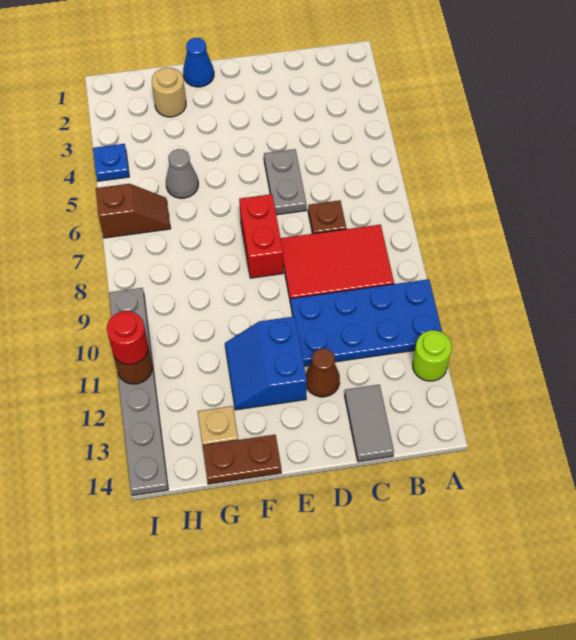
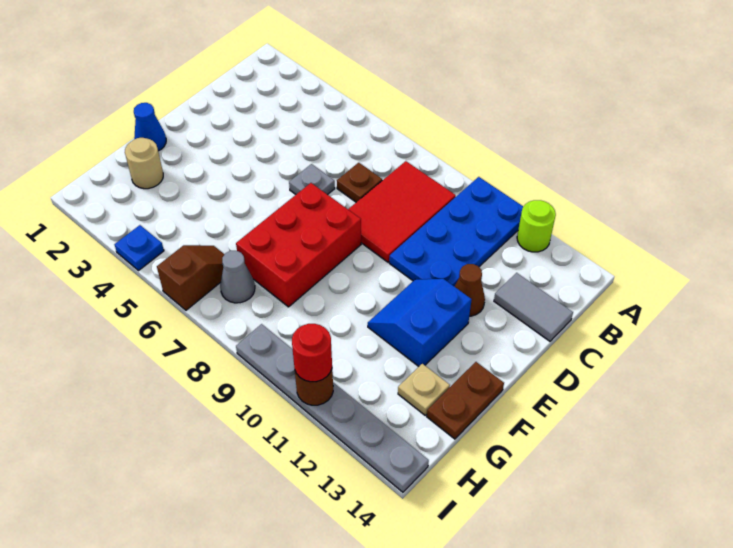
grey plate D5:D6 level 1 -> grey plate D6 level 1
red brick E7:E8 level 1 -> red brick E7:G8 level 1
blue slope E11:F12 level 1 top E -> blue slope E11:F12 level 1 top 12
grey cone G5 level 1 -> grey cone H7 level 1

